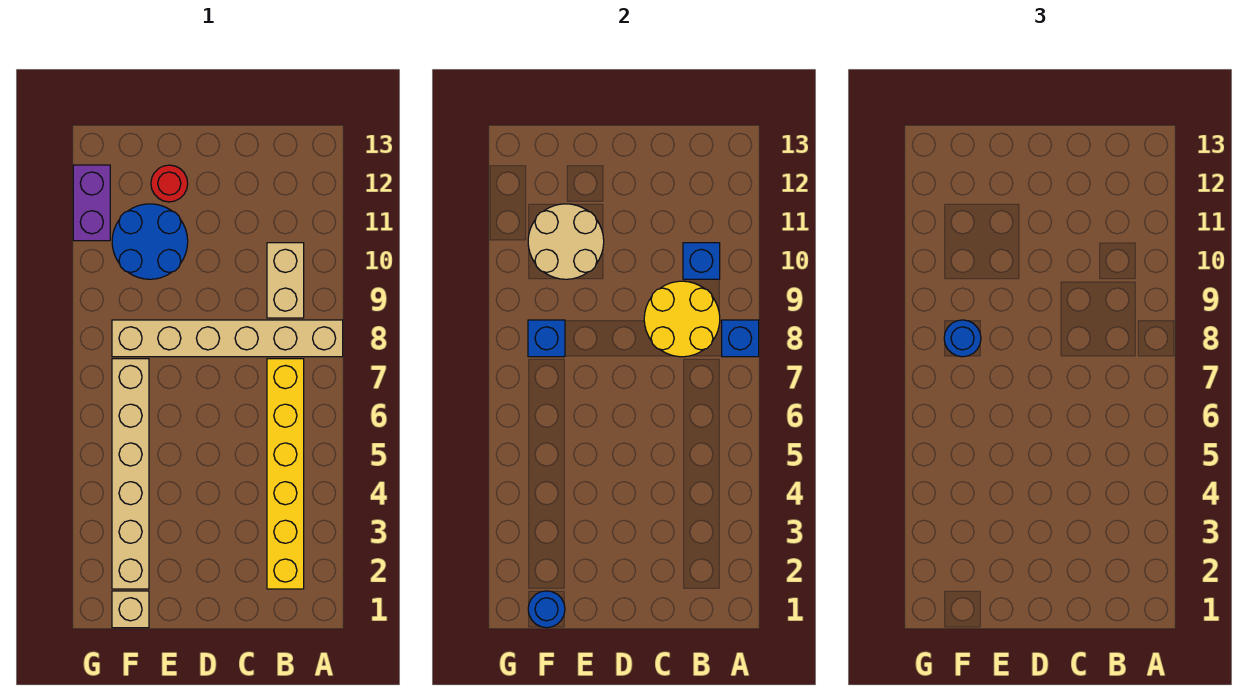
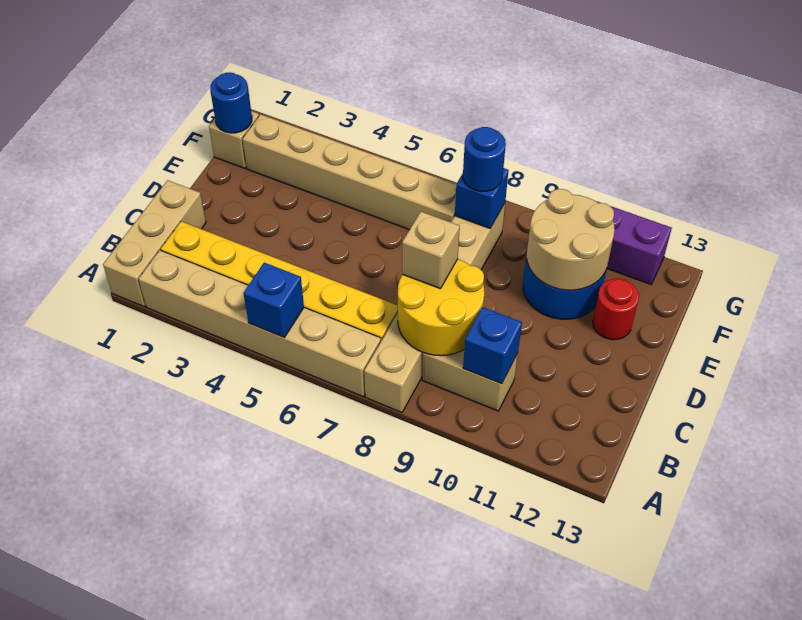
none -> tan brick A1:C1 level 1
none -> tan brick A2:A7 level 1
blue brick A8 level 2 -> blue brick A5 level 2
none -> tan brick C8 level 3

